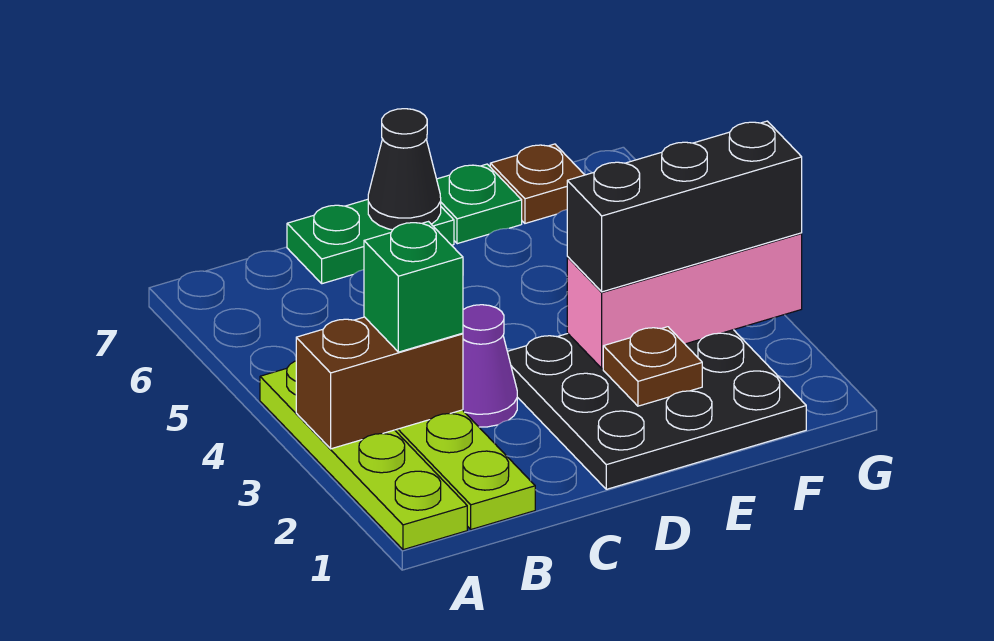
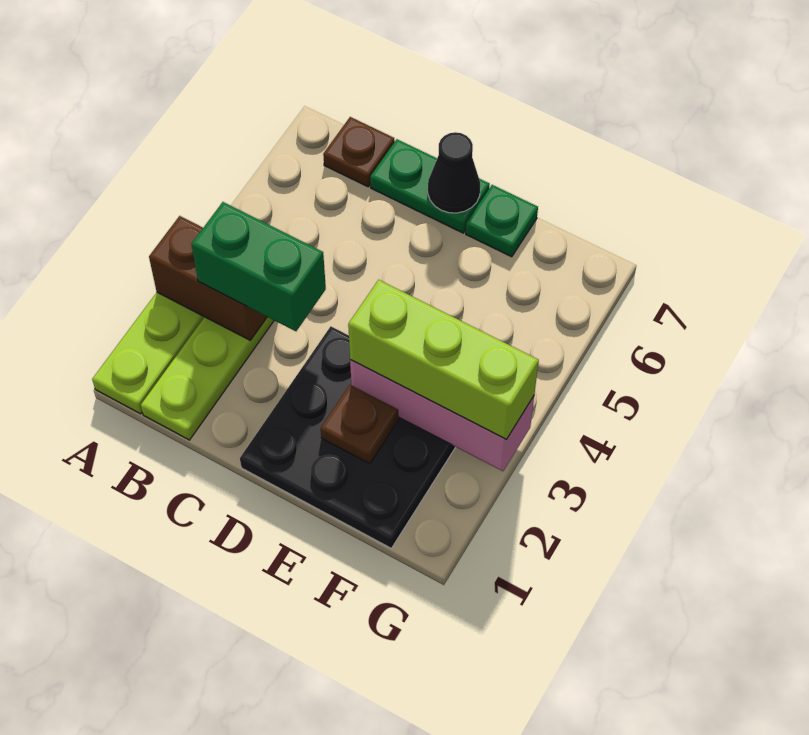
green brick B3 level 3 -> green brick B3:C3 level 3
purple cone C3 level 1 -> none
black brick E3:G3 level 3 -> lime brick E3:G3 level 3
brown plate F7 level 1 -> brown plate B7 level 1

